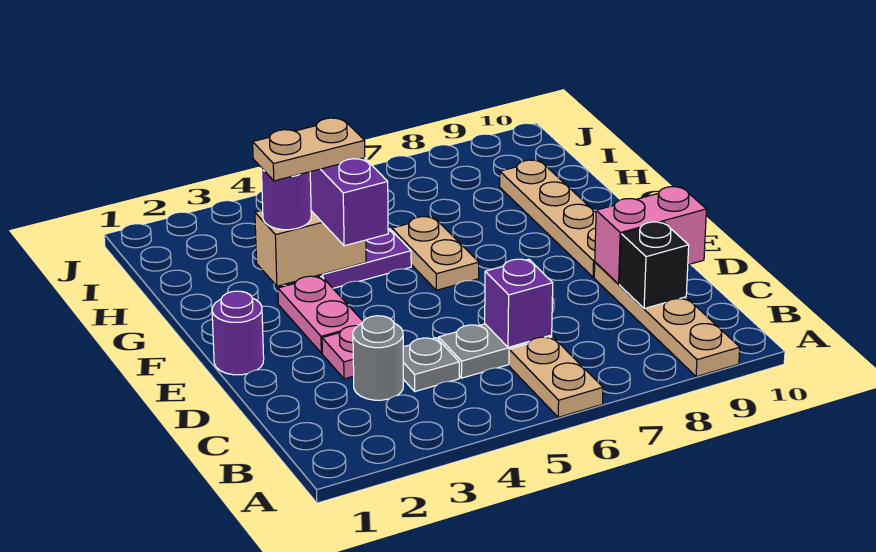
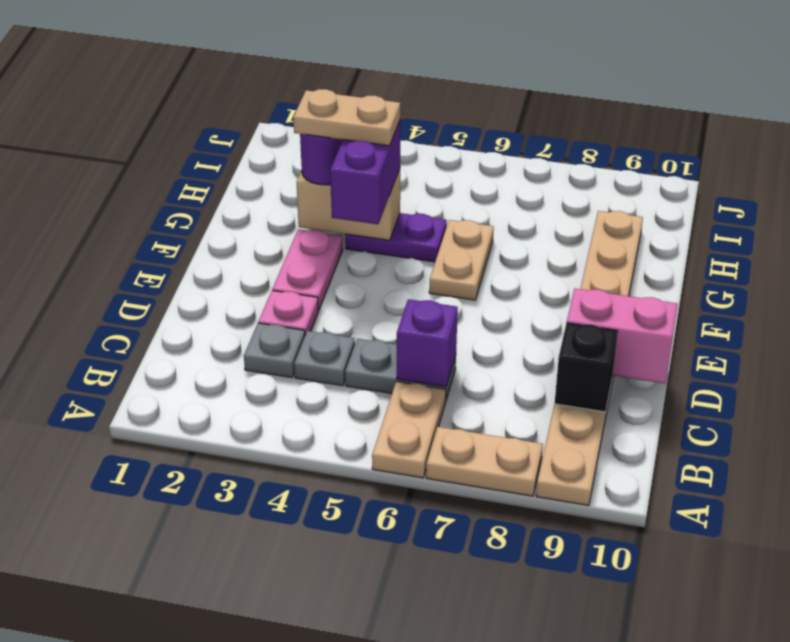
none -> tan plate A7:A8 level 1
grey round brick C3 level 1 -> grey plate C3 level 1
purple round brick E1 level 1 -> none

